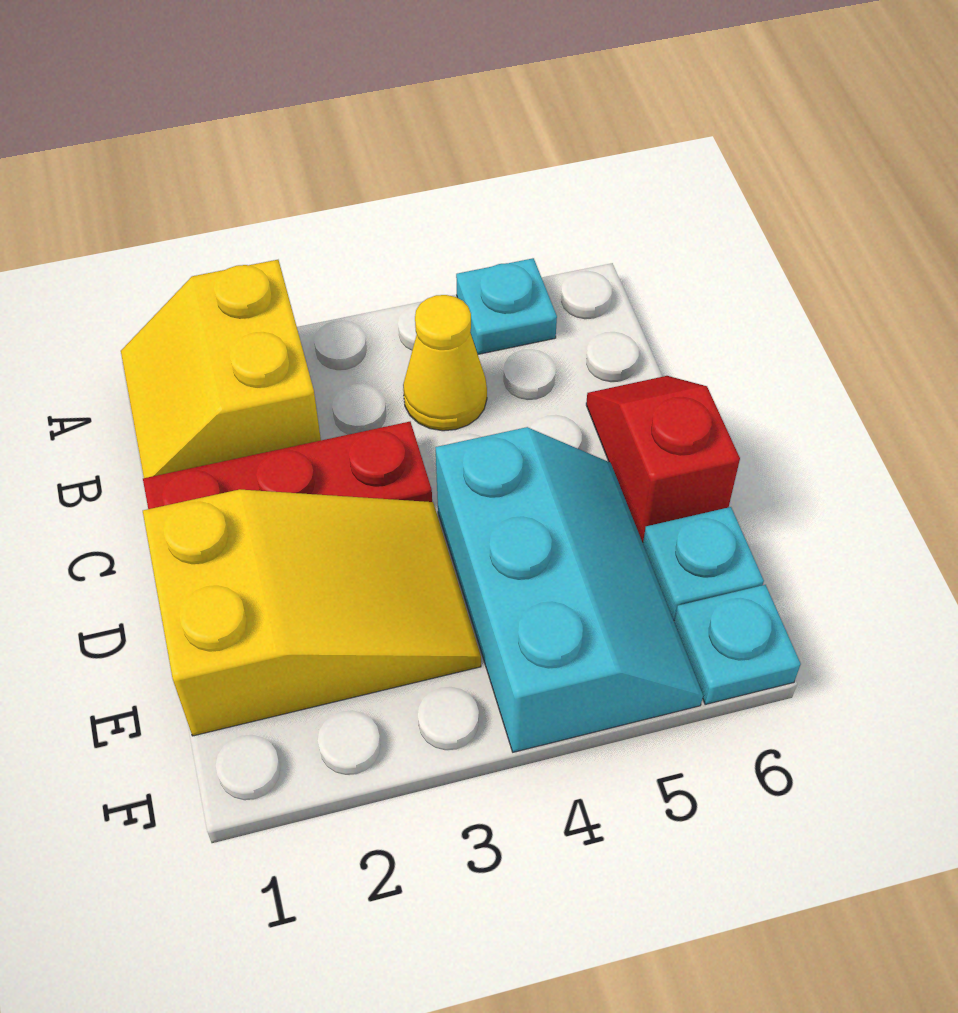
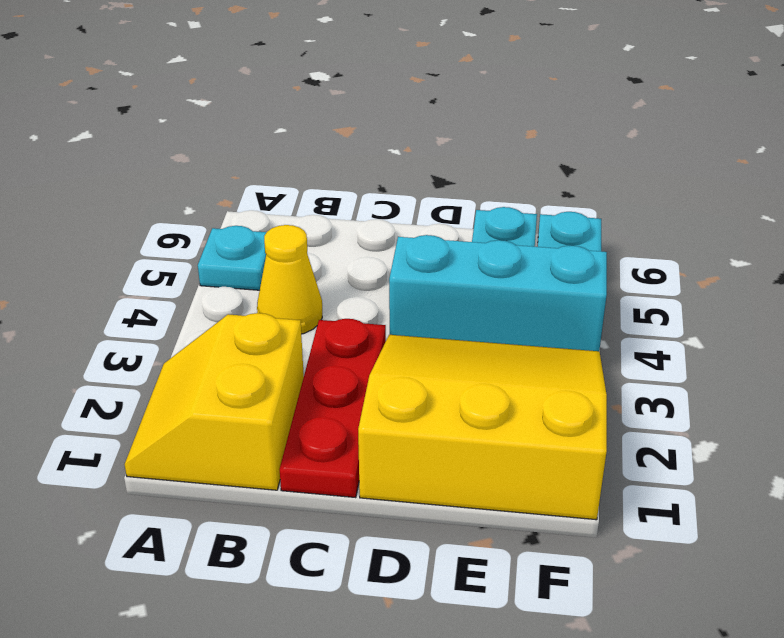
yellow slope A1:B2 level 1 top 2 -> yellow slope A1:B2 level 1 top B
red slope C6:D6 level 1 top D -> none
yellow slope D1:E3 level 1 top 1 -> yellow slope D1:F3 level 1 top 1

